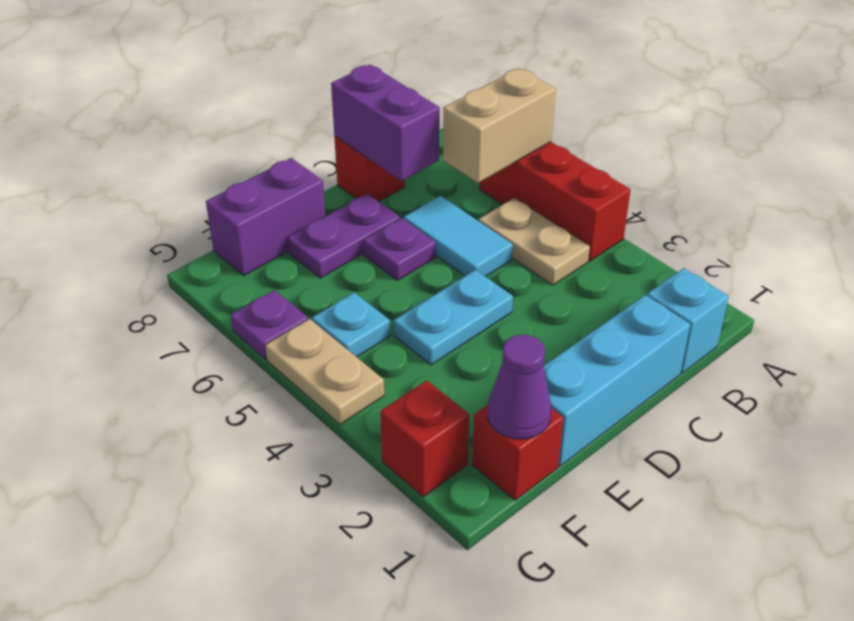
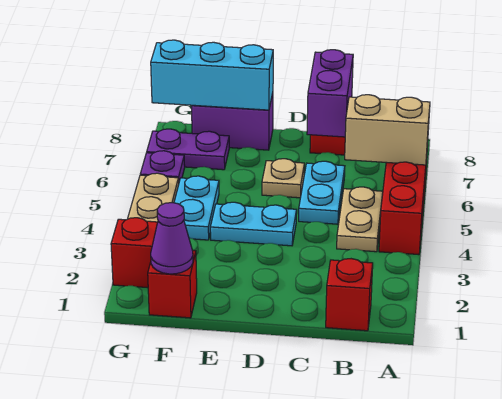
cyan brick B1 level 1 -> red brick B1 level 1
cyan brick C1:E1 level 1 -> cyan brick E8:G8 level 2
cyan tile C5:C6 level 1 -> cyan plate C5:C6 level 1
purple plate D6 level 1 -> tan plate D6 level 1
purple plate D7:E7 level 1 -> purple plate F7:G7 level 1
cyan plate F5 level 1 -> cyan plate F4:F5 level 1

